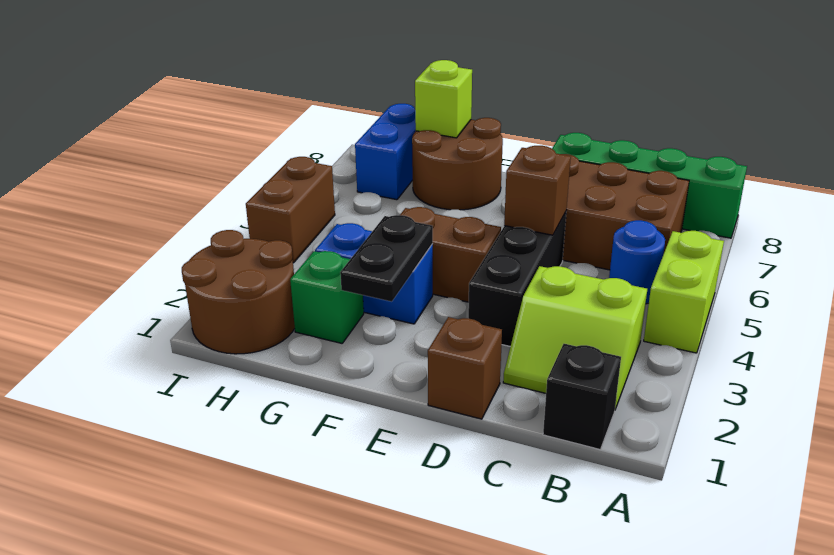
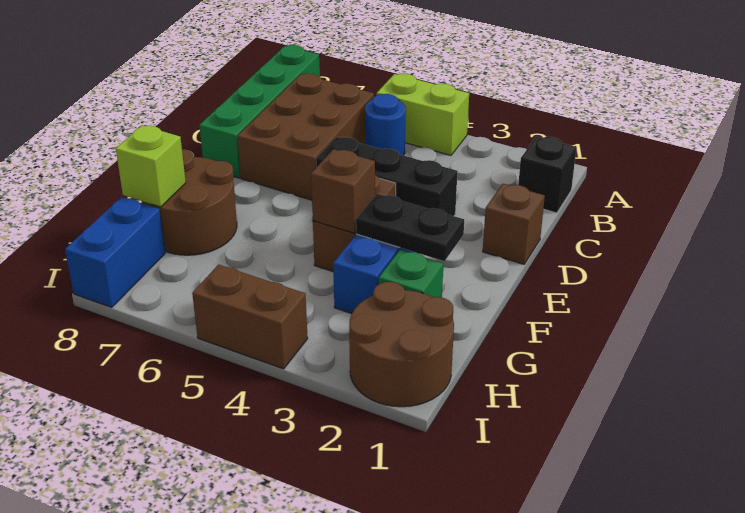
lime slope B2:C3 level 1 top 3 -> none
brown brick D5 level 2 -> brown brick F4 level 2
blue brick H7:H8 level 1 -> blue brick H8:I8 level 1

